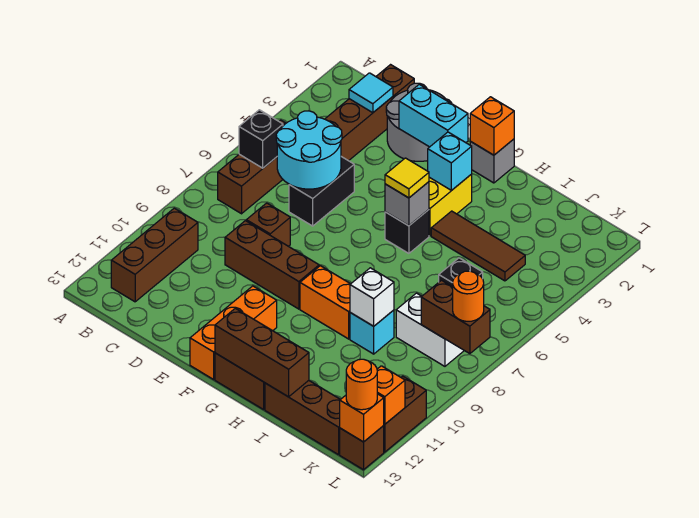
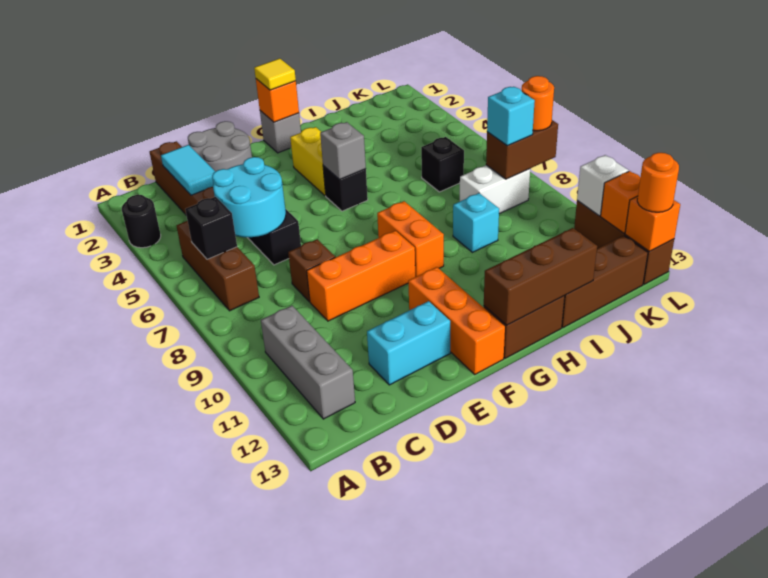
none -> black round brick A3 level 1
brown brick B10:B12 level 1 -> grey brick B10:B12 level 1
cyan tile C2 level 2 -> cyan tile C2:C3 level 2
brown brick D9:F9 level 1 -> orange brick D9:F9 level 1
cyan brick E2:F2 level 2 -> cyan brick D12:E12 level 1
cyan brick G3 level 2 -> cyan brick K8 level 3
yellow tile G5 level 3 -> yellow tile G1 level 3
orange brick G9:H9 level 1 -> orange brick G8:G9 level 1
brown tile H4:J4 level 1 -> none
white brick I9 level 2 -> white brick L11 level 2

